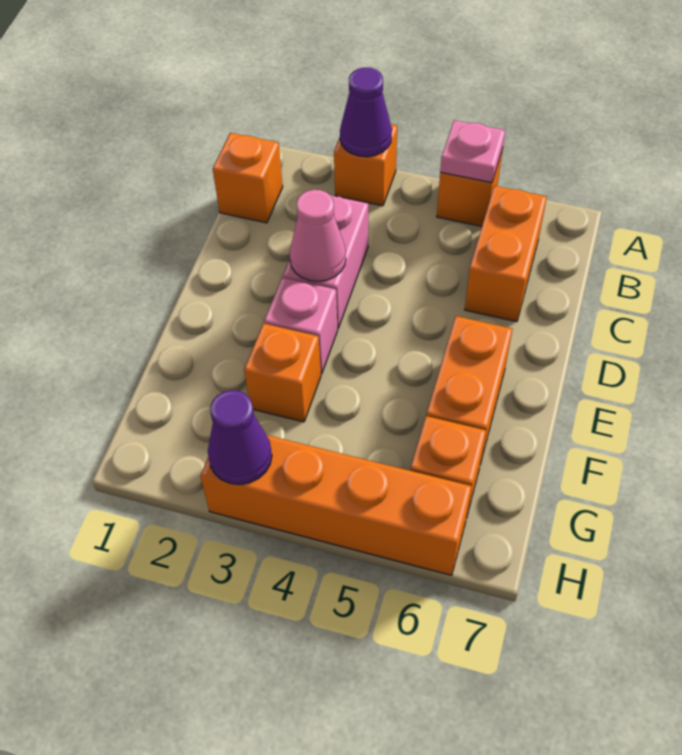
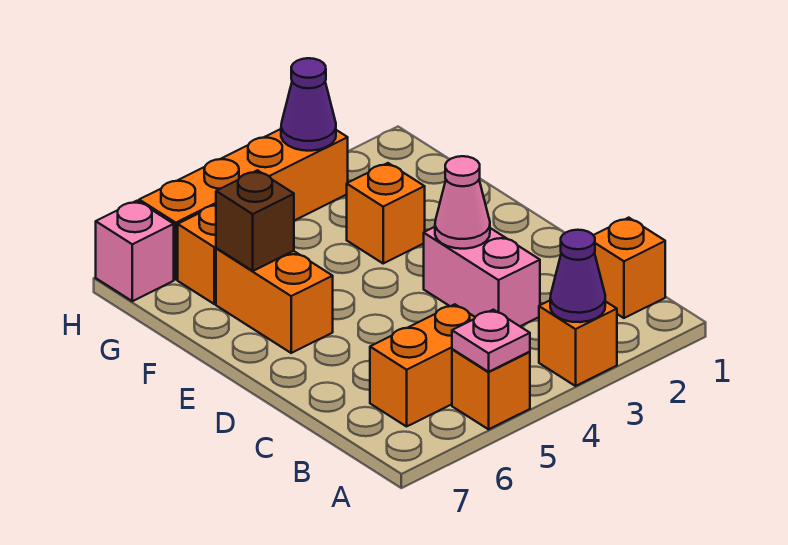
orange brick B6:C6 level 1 -> orange brick B5:B6 level 1
pink brick E3 level 1 -> pink brick H7 level 1
none -> brown brick F6 level 2

